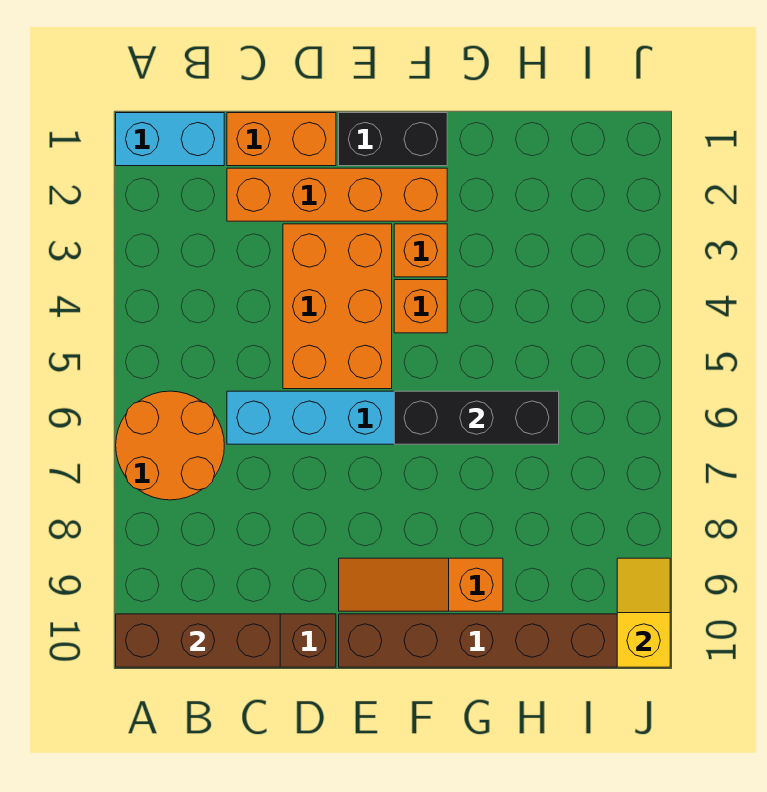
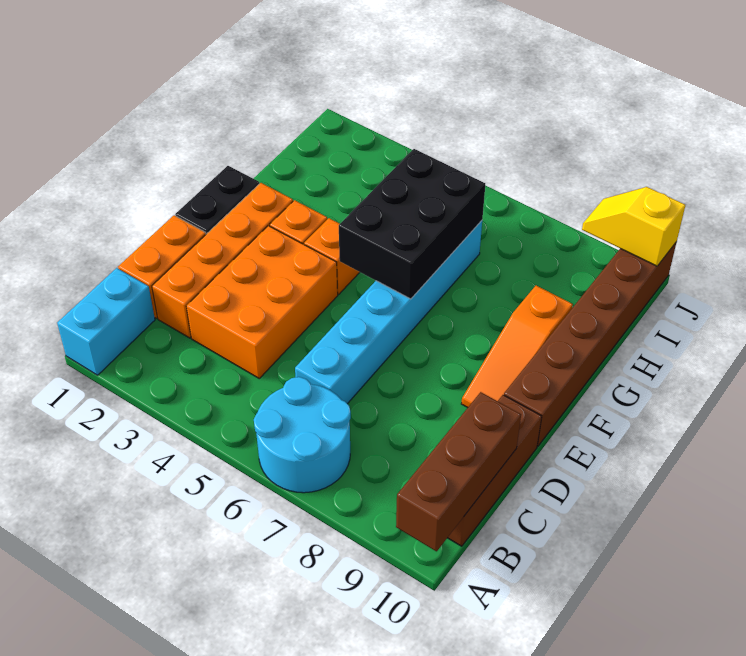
orange round brick A6:B7 level 1 -> cyan round brick A6:B7 level 1
orange brick D3:E5 level 1 -> orange brick C3:E4 level 1
black brick F6:H6 level 2 -> black brick F5:H6 level 2

